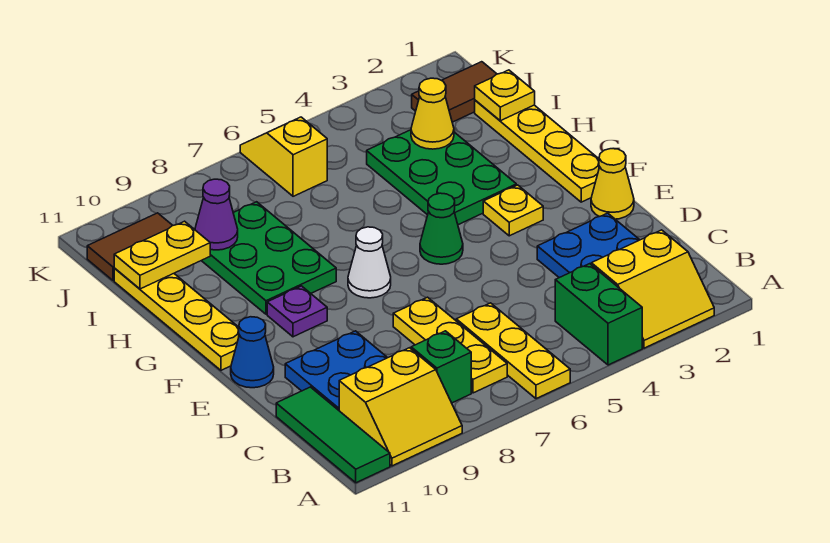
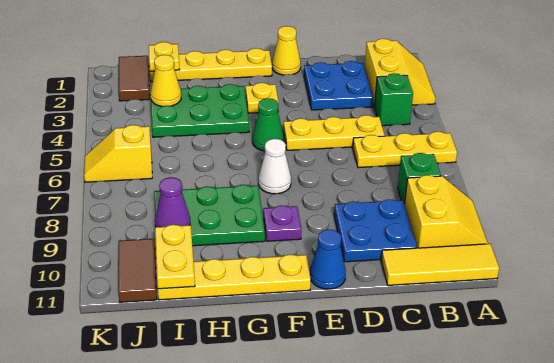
green brick A4:B4 level 1 -> green brick B4 level 1
green tile A11:C11 level 1 -> yellow tile A11:C11 level 1
yellow plate B7:D7 level 1 -> yellow plate C5:E5 level 1

